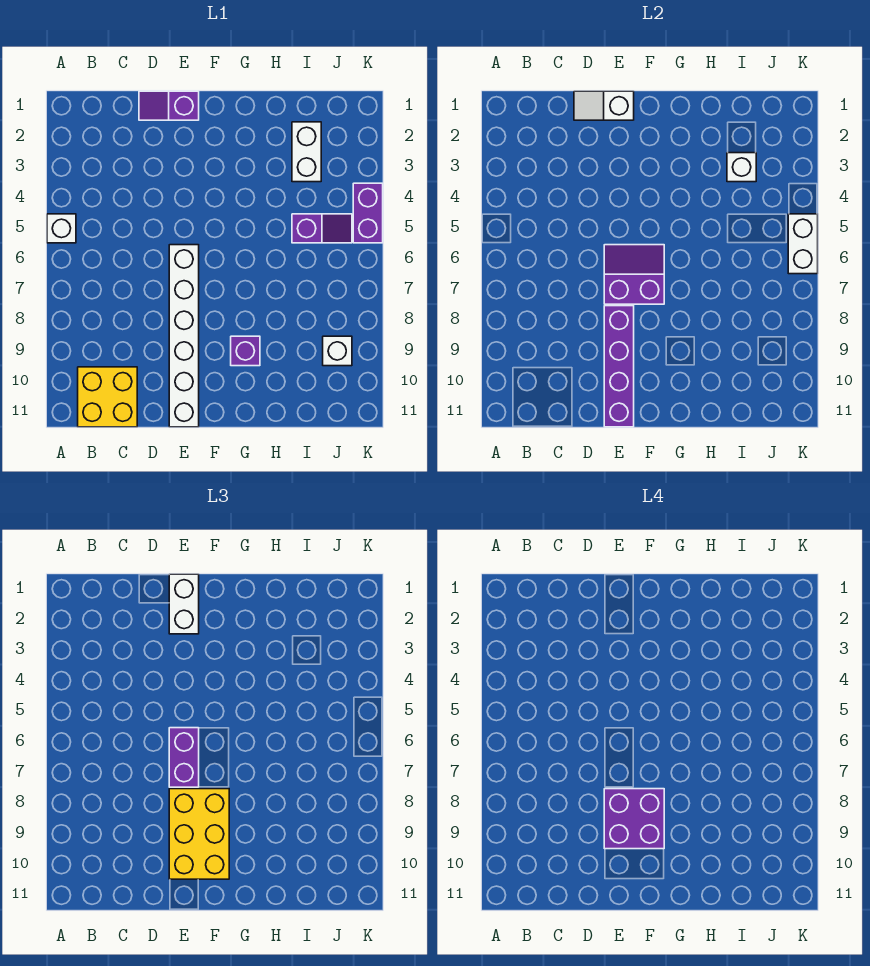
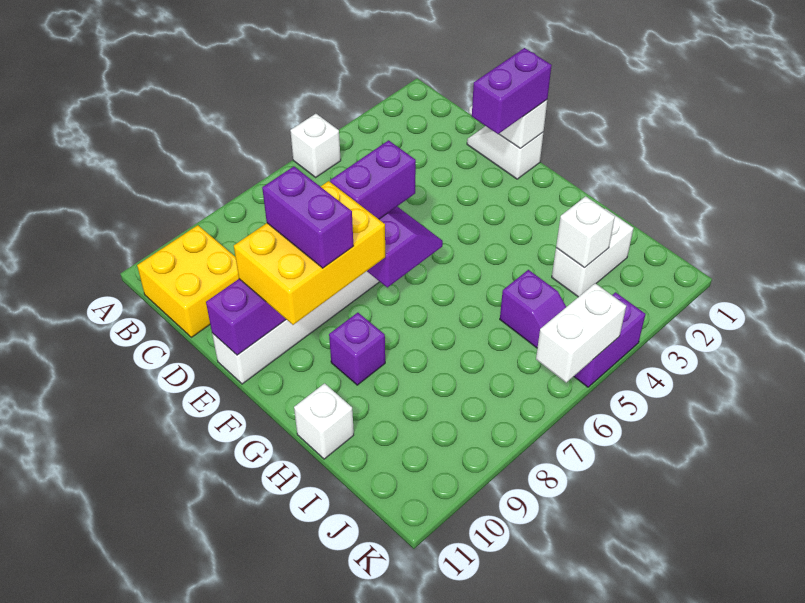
purple slope D1:E1 level 1 top E -> white slope D1:E1 level 1 top E
white brick E1:E2 level 3 -> purple brick E1:E2 level 3
purple brick E8:F9 level 4 -> purple brick E9:F9 level 4
white brick J9 level 1 -> white brick H11 level 1

